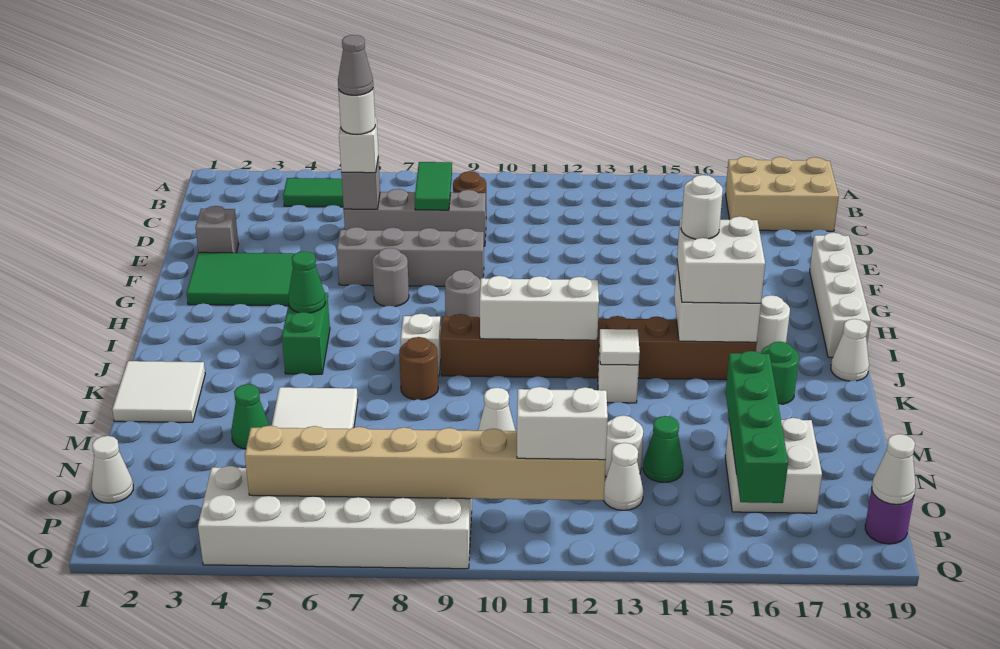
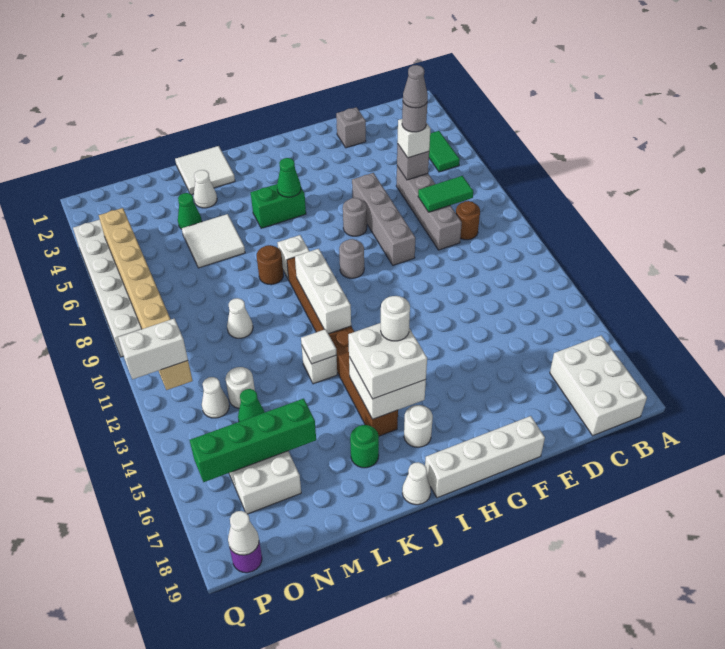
tan brick B17:C19 level 1 -> white brick B17:C19 level 1
white round brick D6 level 4 -> grey round brick D6 level 4
green tile F2:G4 level 1 -> none
white cone O1 level 1 -> white cone L3 level 1
white brick P11:P12 level 3 -> white brick P12:Q12 level 3

